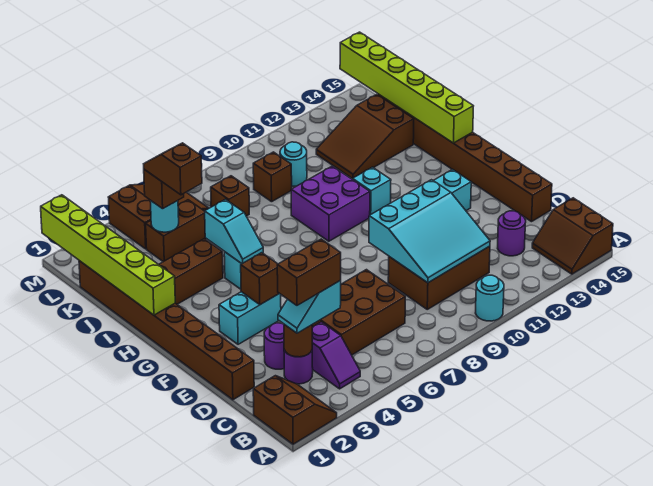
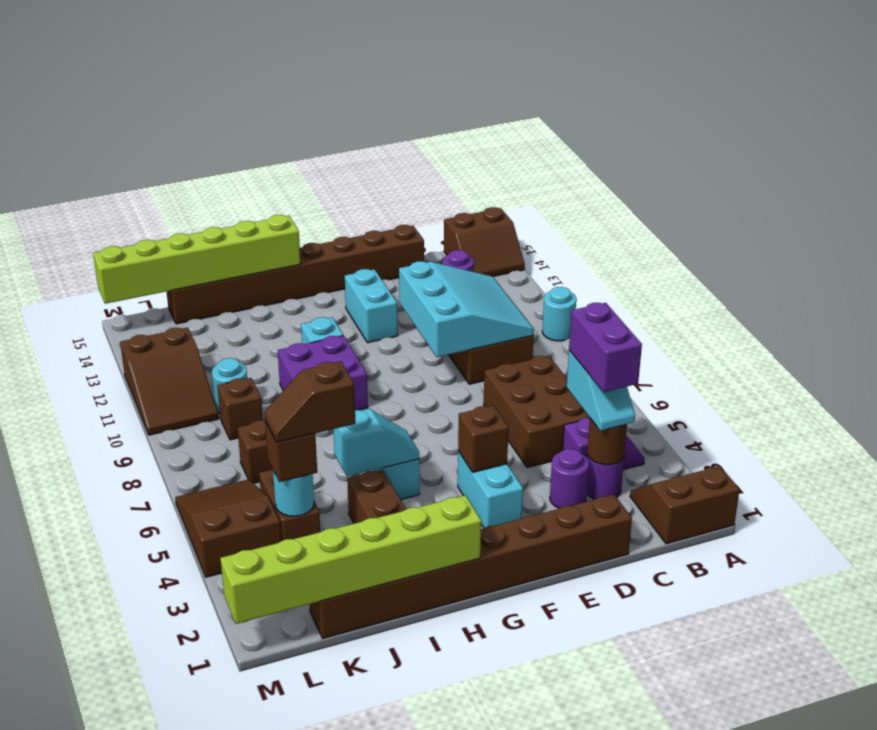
brown brick C3:C4 level 4 -> purple brick C3:C4 level 4
brown slope J12:K14 level 1 top 14 -> brown slope L10:M12 level 1 top 12

